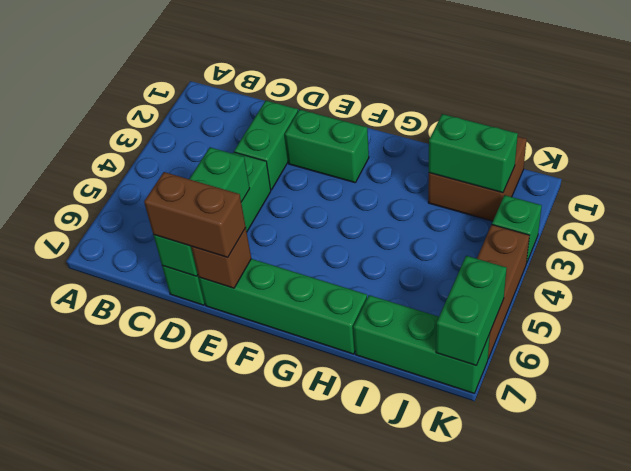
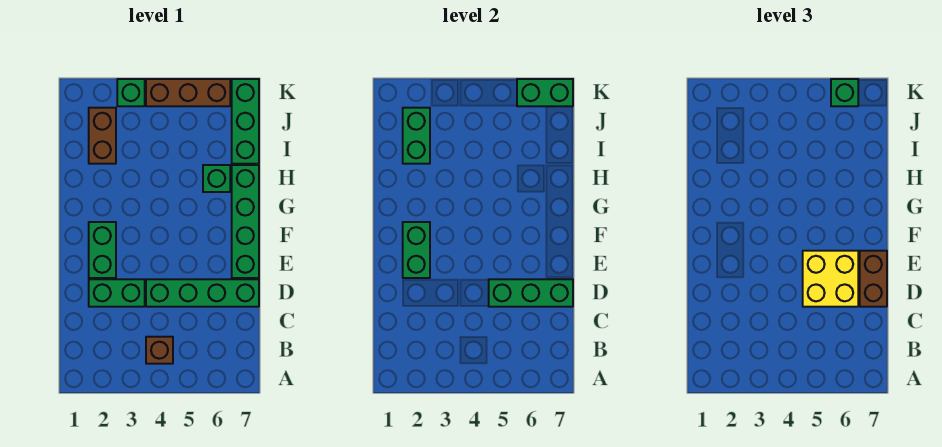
none -> yellow brick D5:E6 level 3
none -> green brick E2:F2 level 2
brown brick E7 level 2 -> brown brick B4 level 1
none -> green brick H6 level 1
brown brick I1:J2 level 1 -> brown brick I2:J2 level 1
none -> green brick K6 level 3

